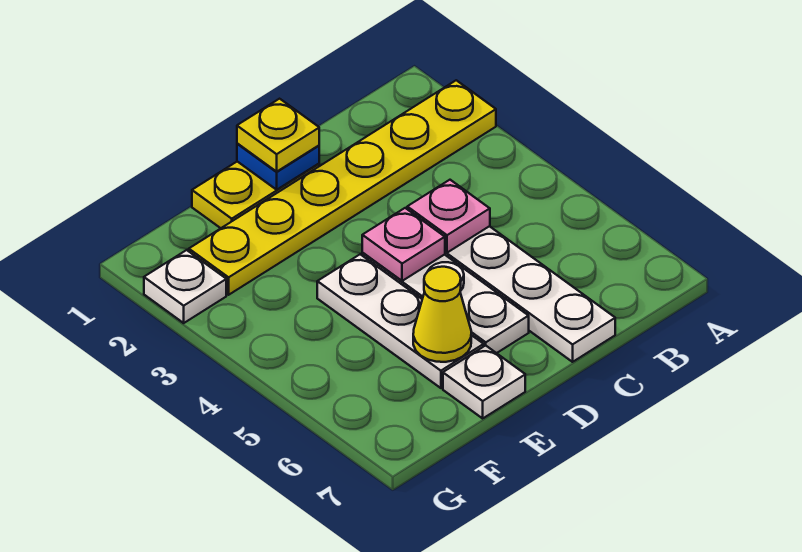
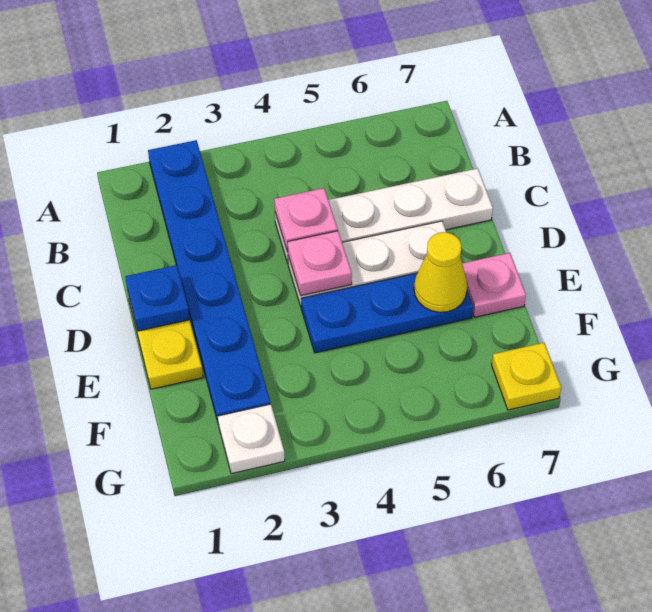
yellow plate A2:F2 level 1 -> blue plate A2:F2 level 1
yellow plate D1 level 3 -> yellow plate G7 level 1
white plate E4:E6 level 1 -> blue plate E4:E6 level 1
white plate E7 level 1 -> pink plate E7 level 1

